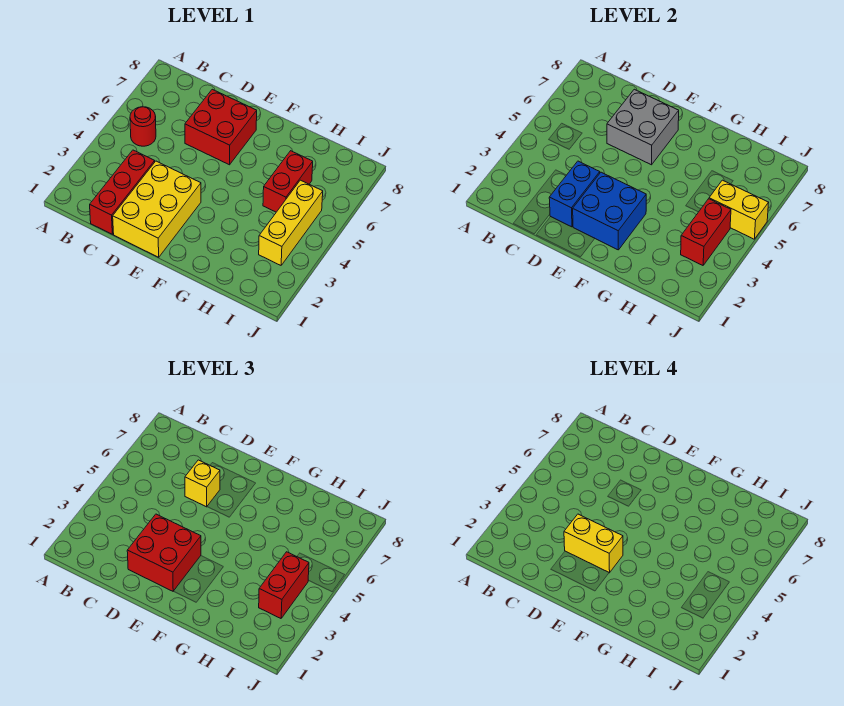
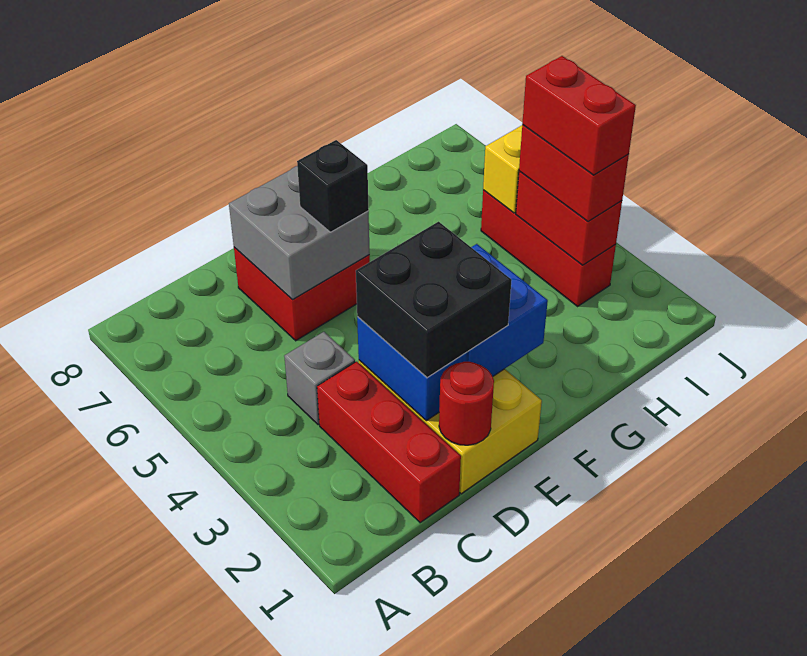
red round brick B5 level 1 -> red round brick D1 level 2
none -> grey brick C4 level 1
red brick D2:E3 level 3 -> black brick D2:E3 level 3
yellow brick D3:E3 level 4 -> none
yellow brick D6 level 3 -> none
none -> black brick E6 level 3
red brick H5:H6 level 1 -> red brick I3:I4 level 4
yellow brick I3:I5 level 1 -> red brick I3:I5 level 1

